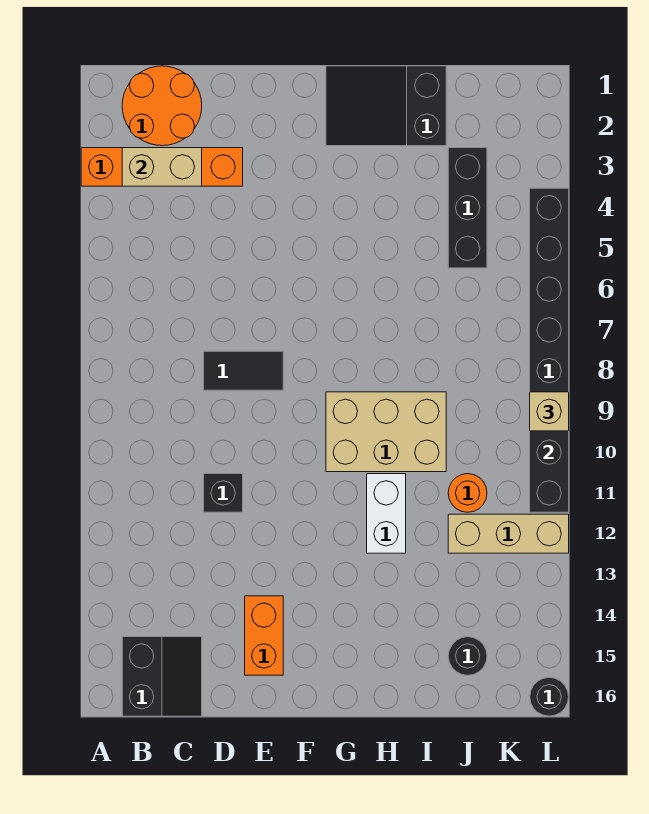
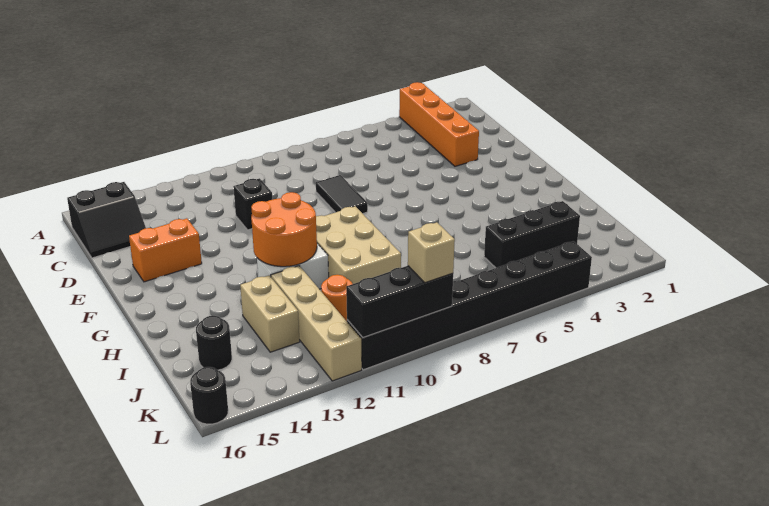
orange round brick B1:C2 level 1 -> orange round brick G11:H12 level 2
tan brick B3:C3 level 2 -> tan brick I13:J13 level 1
black slope G1:I2 level 1 top I -> none
tan brick J12:L12 level 1 -> tan brick I12:L12 level 1

